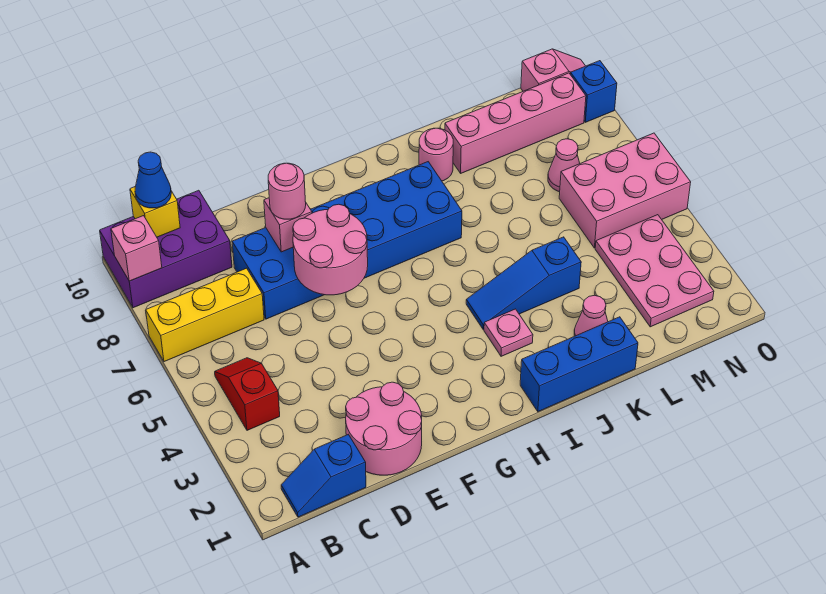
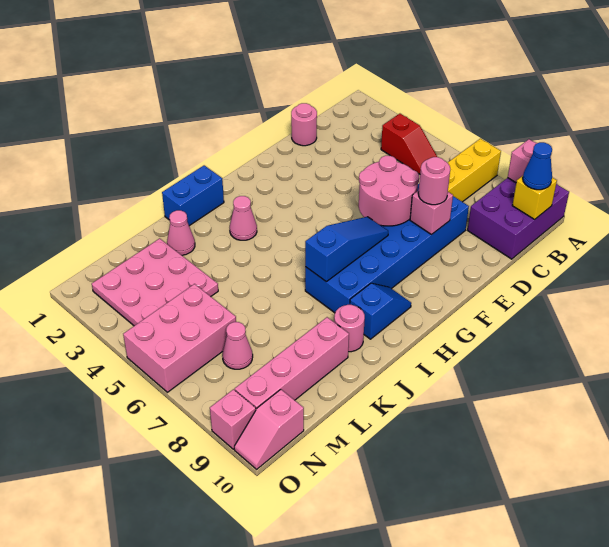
blue slope B1:C1 level 1 top C -> blue slope H9:I9 level 1 top I
pink round brick D1:E2 level 1 -> pink round brick D1 level 1
blue brick I1:K1 level 1 -> blue brick I1:J1 level 1
pink plate I3 level 1 -> pink cone I3 level 1
blue slope I4:K4 level 1 top K -> blue slope G7:I7 level 2 top I
pink plate M2:N4 level 1 -> pink plate L2:N4 level 1
blue brick O9 level 1 -> pink brick O9 level 1

